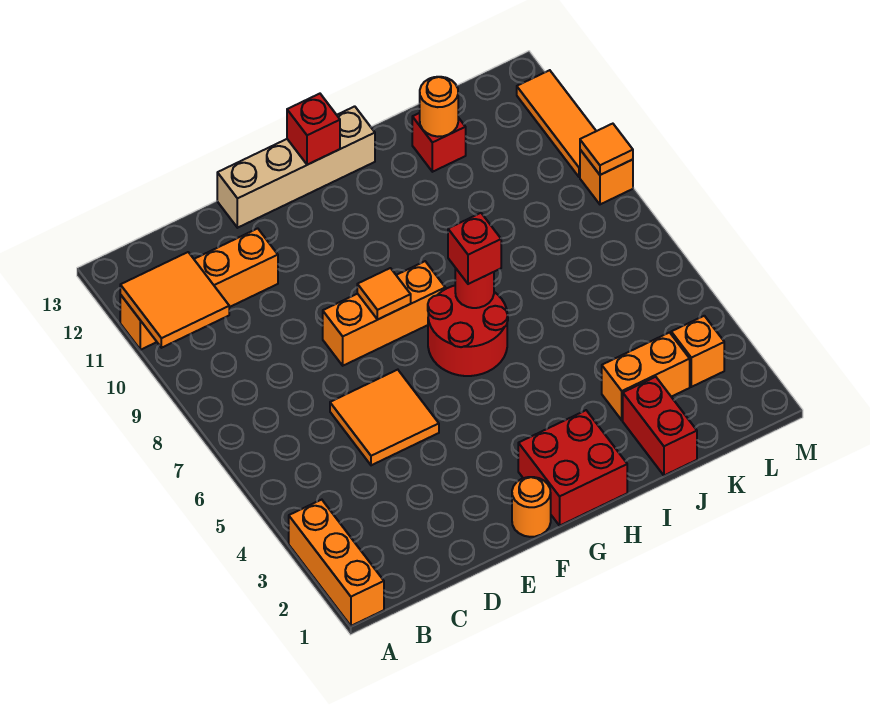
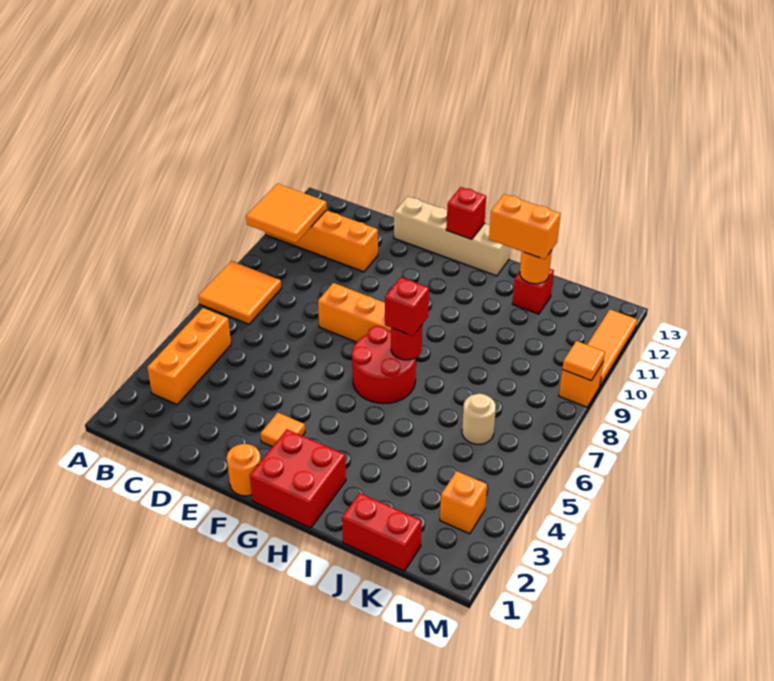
orange brick A1:A3 level 1 -> orange brick B3:B5 level 1
orange tile D5:E6 level 1 -> orange tile A7:B8 level 1
orange tile F8 level 2 -> orange tile F3 level 1
red brick J1:J2 level 1 -> red brick J1:K1 level 1
orange brick J3:K3 level 1 -> orange brick I12:J12 level 3
none -> tan round brick K6 level 1

